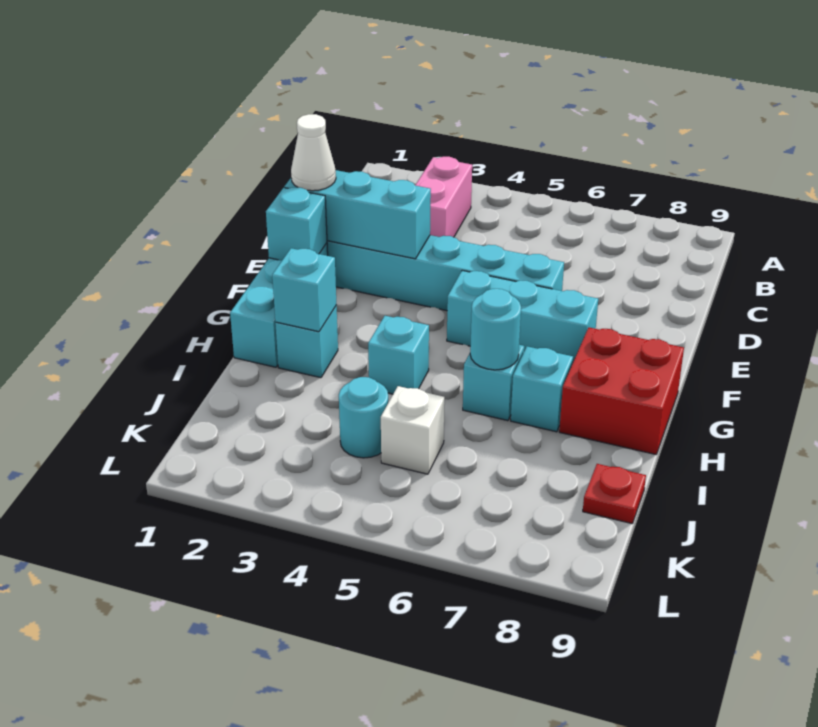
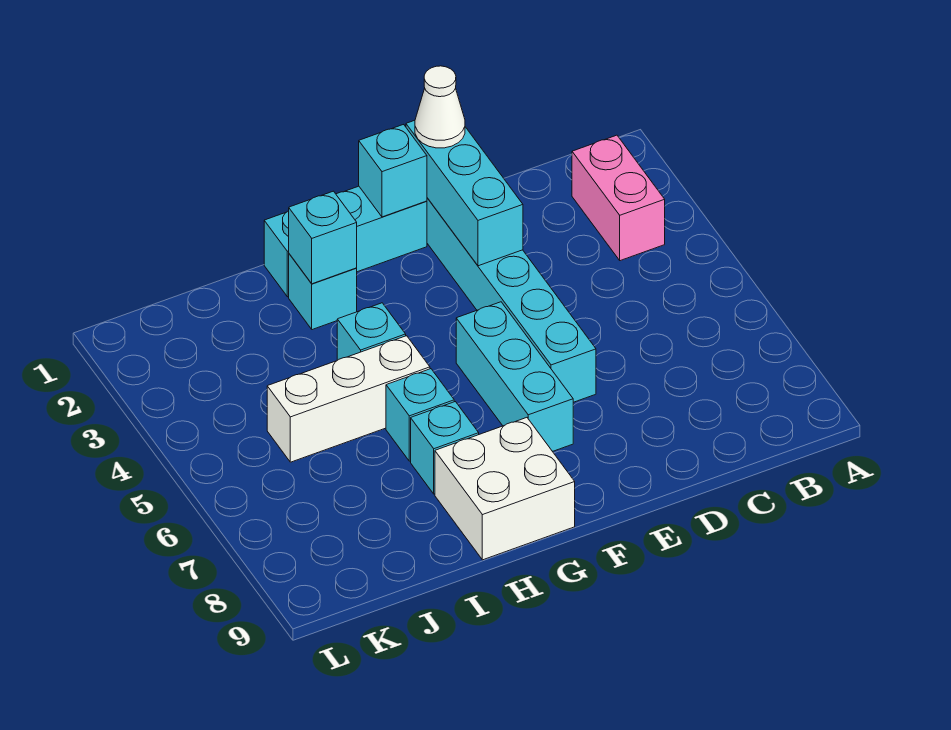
pink brick B3:C3 level 1 -> pink brick B2:B3 level 1
red brick G8:H9 level 1 -> white brick G8:H9 level 1
cyan round brick H6 level 2 -> none
cyan round brick J4 level 1 -> none
white brick J5 level 1 -> white brick H5:J5 level 1
red plate J9 level 1 -> none

